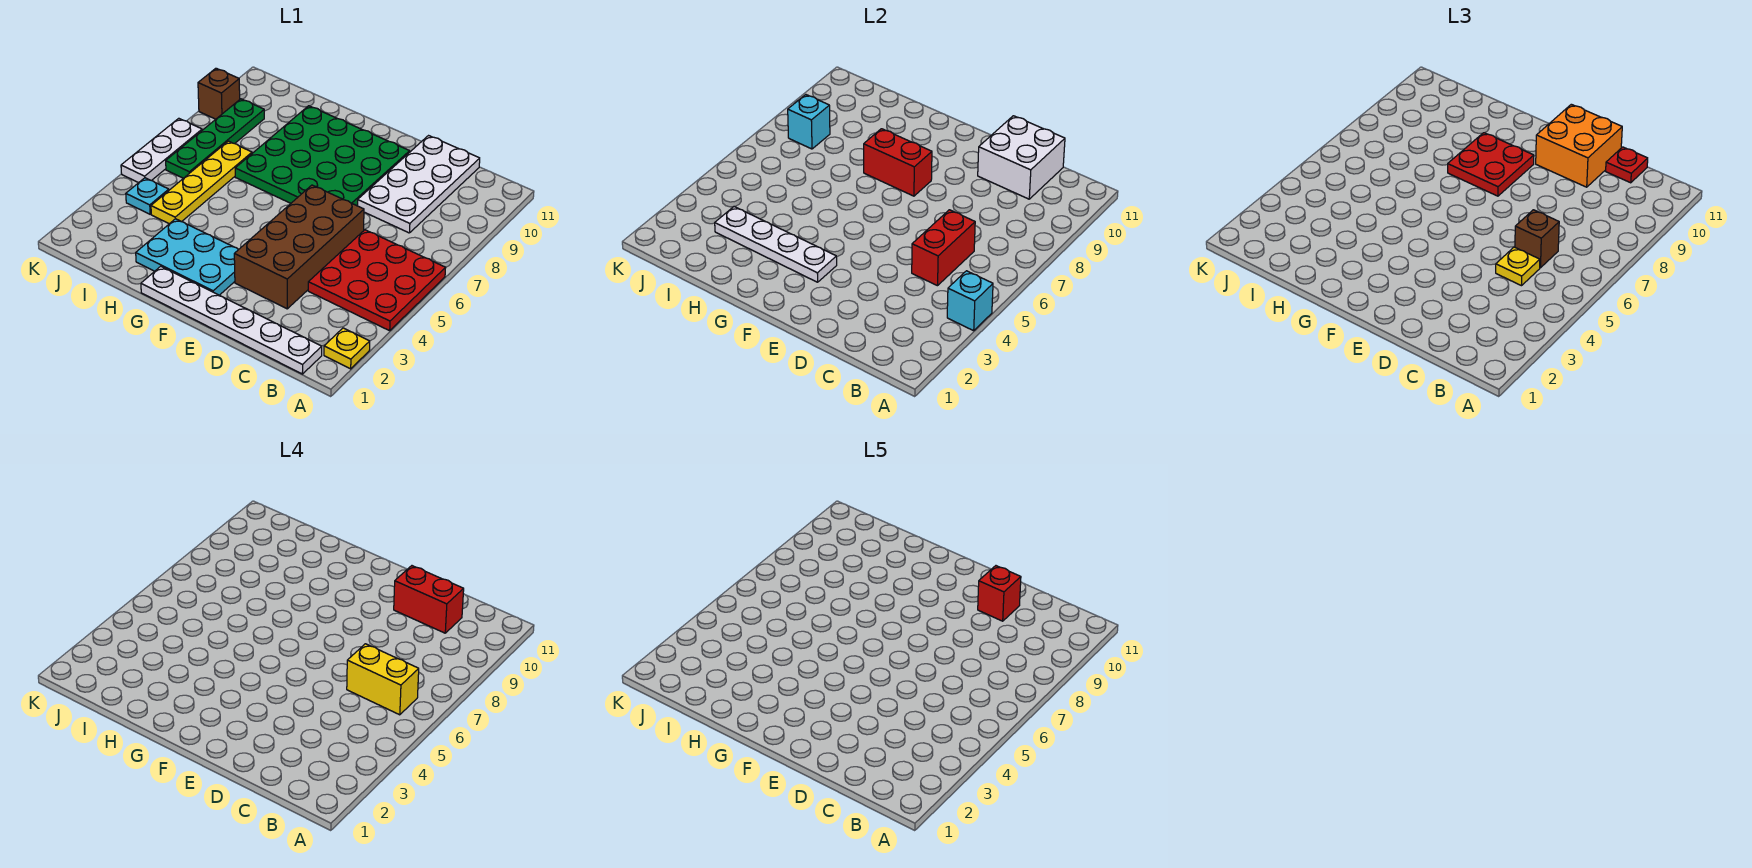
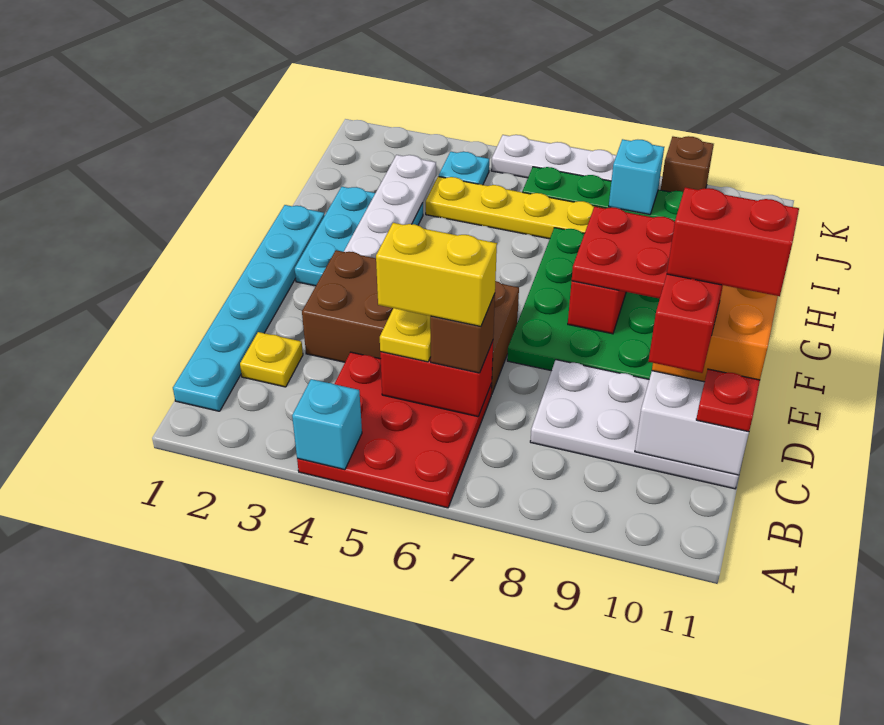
yellow plate A2 level 1 -> yellow plate C2 level 1
white plate B1:G1 level 1 -> cyan plate B1:G1 level 1
yellow brick B6:C6 level 4 -> yellow brick C5:C6 level 4
red brick D10 level 5 -> red brick D10:D11 level 5

